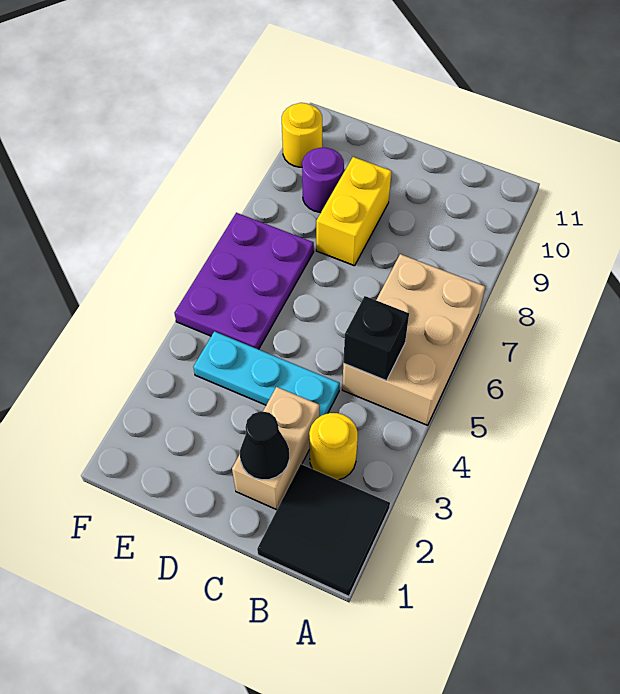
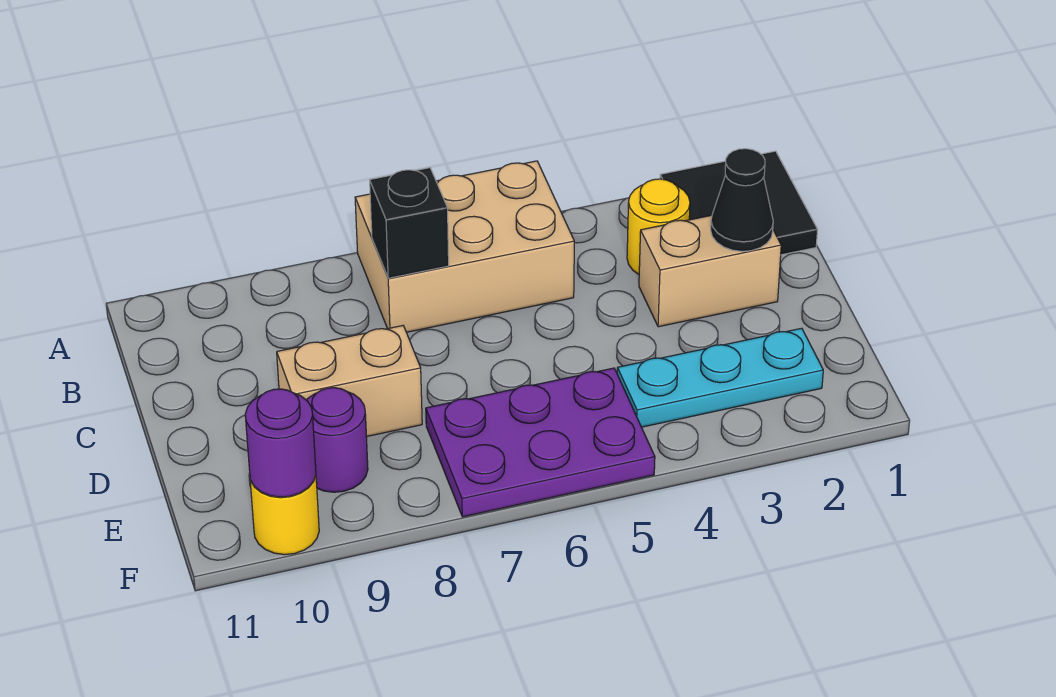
black brick B5 level 2 -> black brick B7 level 2
cyan plate C4:E4 level 1 -> cyan plate E2:E4 level 1
yellow brick D8:D9 level 1 -> tan brick D8:D9 level 1
none -> purple round brick F10 level 2

